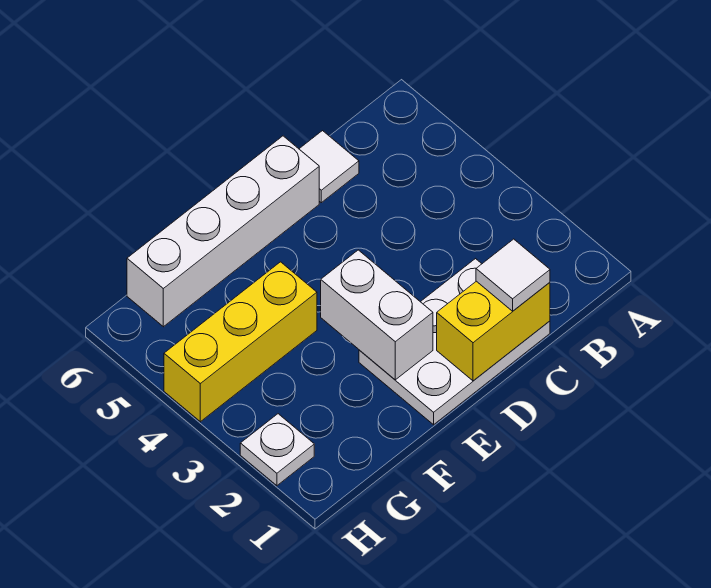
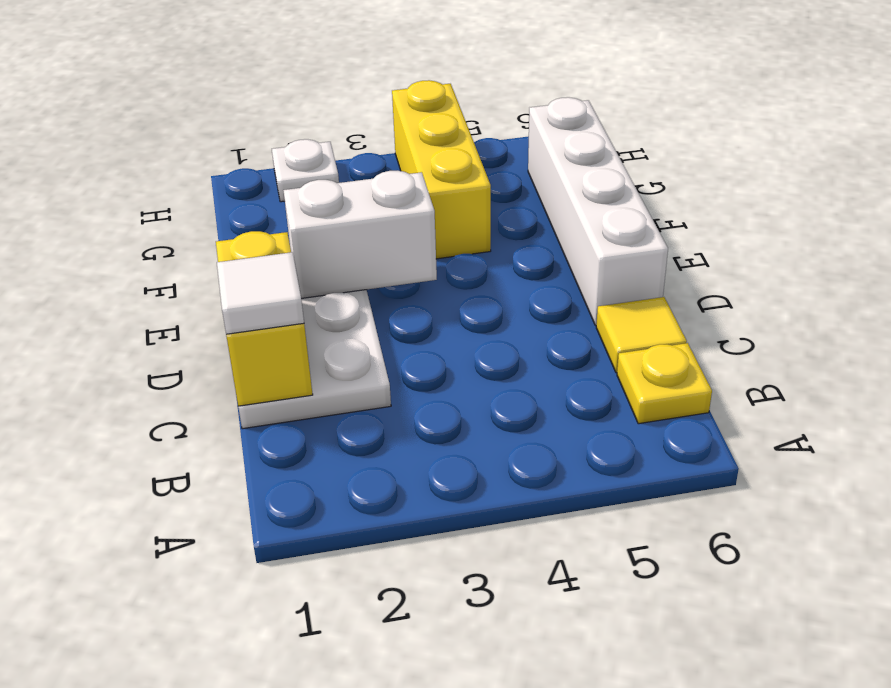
none -> yellow plate B6 level 1
white tile C6 level 1 -> yellow tile C6 level 1

